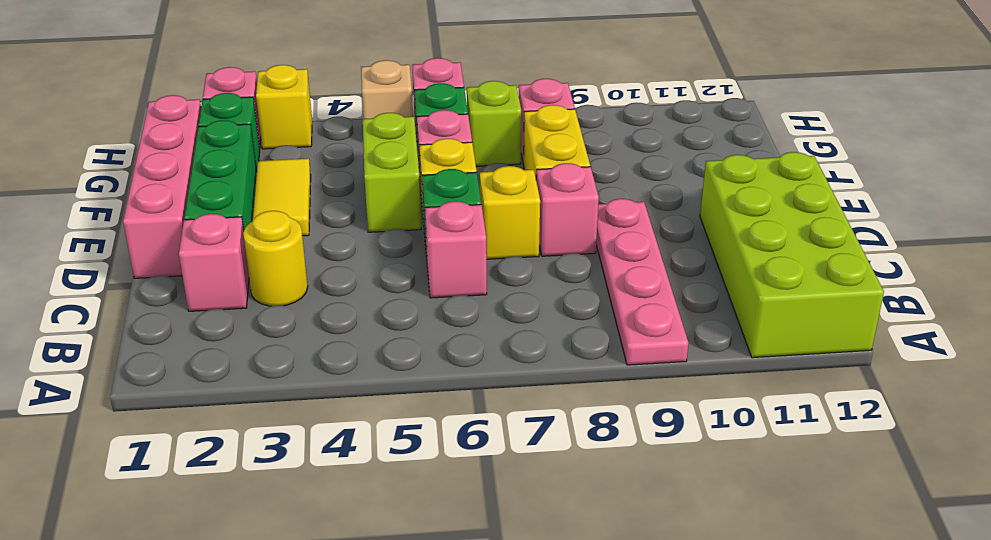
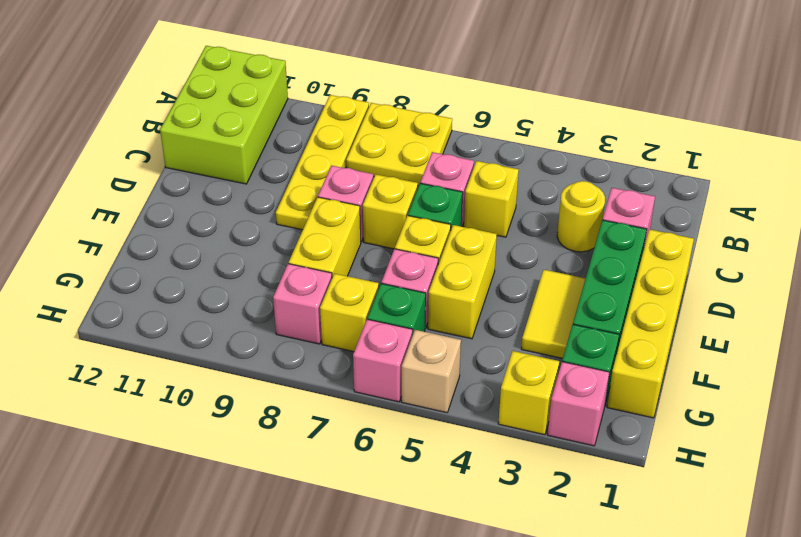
none -> yellow plate A7:B8 level 1
pink plate A9:D9 level 1 -> yellow plate A9:D9 level 1
lime brick A11:D12 level 1 -> lime brick A11:C12 level 1
none -> yellow brick C5 level 1
pink brick D1:G1 level 1 -> yellow brick D1:G1 level 1
lime brick E5:F5 level 1 -> yellow brick E5:F5 level 1
lime brick G7 level 1 -> yellow brick G7 level 1

